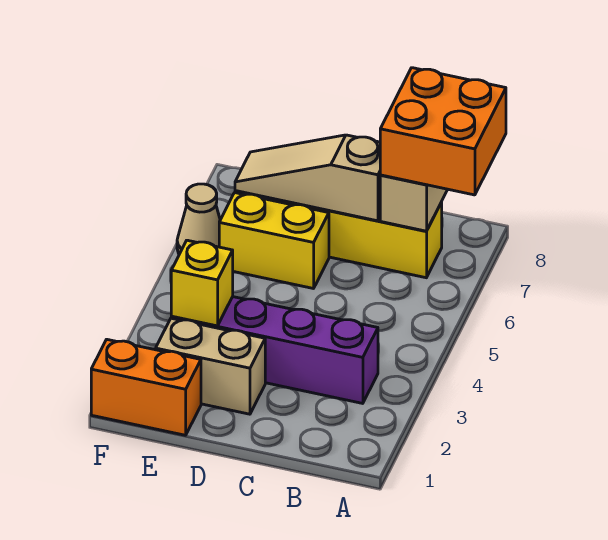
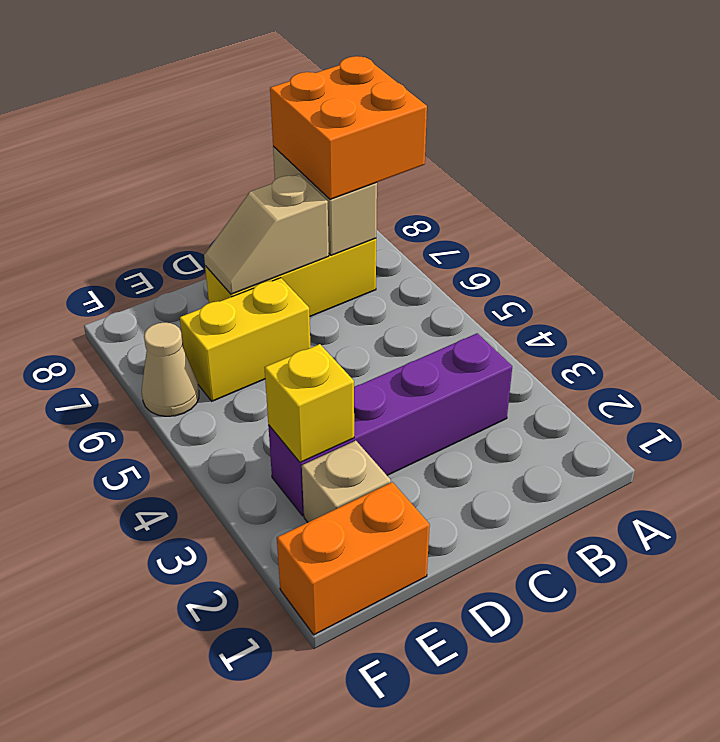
tan slope C7:E7 level 2 top C -> tan slope C7:D7 level 2 top C
tan brick D2:E2 level 1 -> tan brick E2 level 1

